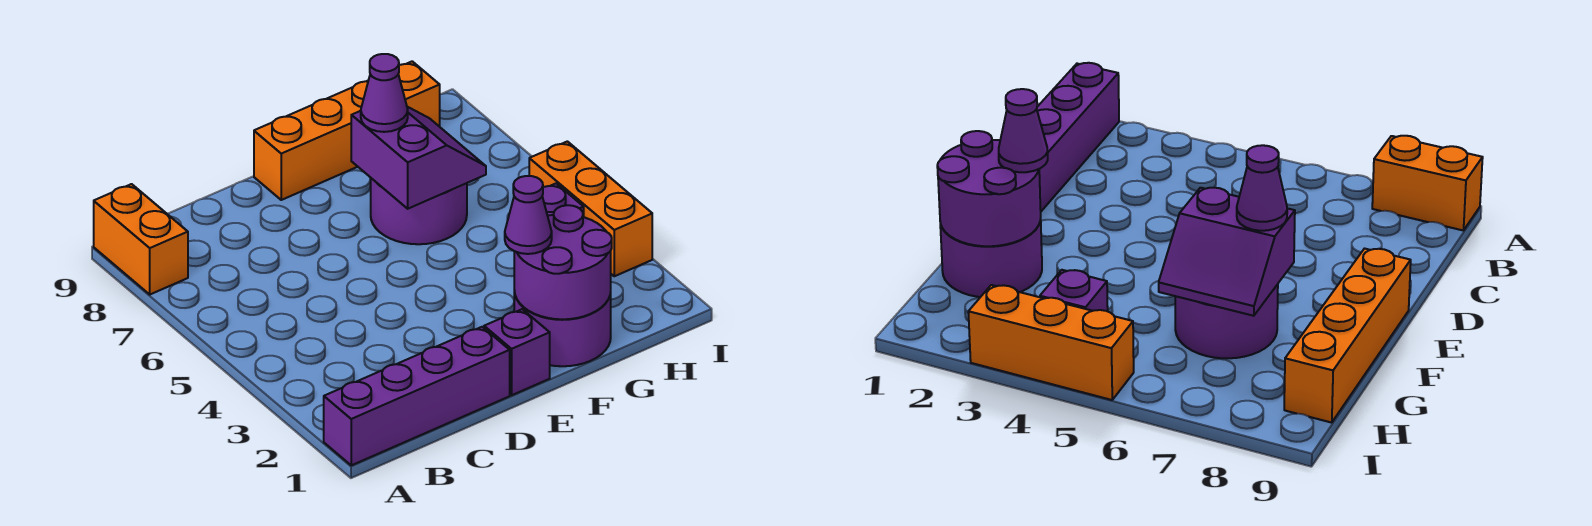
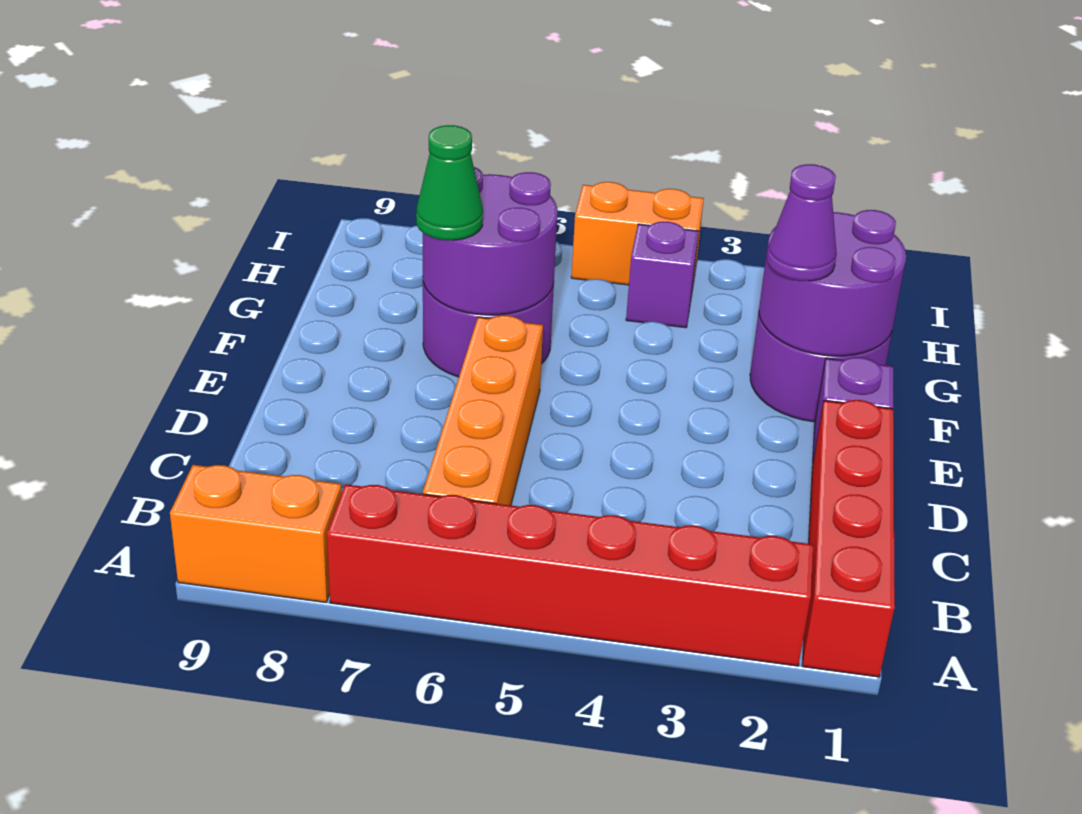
purple brick A1:D1 level 1 -> red brick A1:D1 level 1
none -> red brick A2:A7 level 1
orange brick E9:H9 level 1 -> orange brick B6:E6 level 1
purple slope F6:G7 level 2 top F -> purple round brick F6:G7 level 2
purple cone F7 level 3 -> green cone F7 level 3
orange brick I3:I5 level 1 -> orange brick I4:I5 level 1

